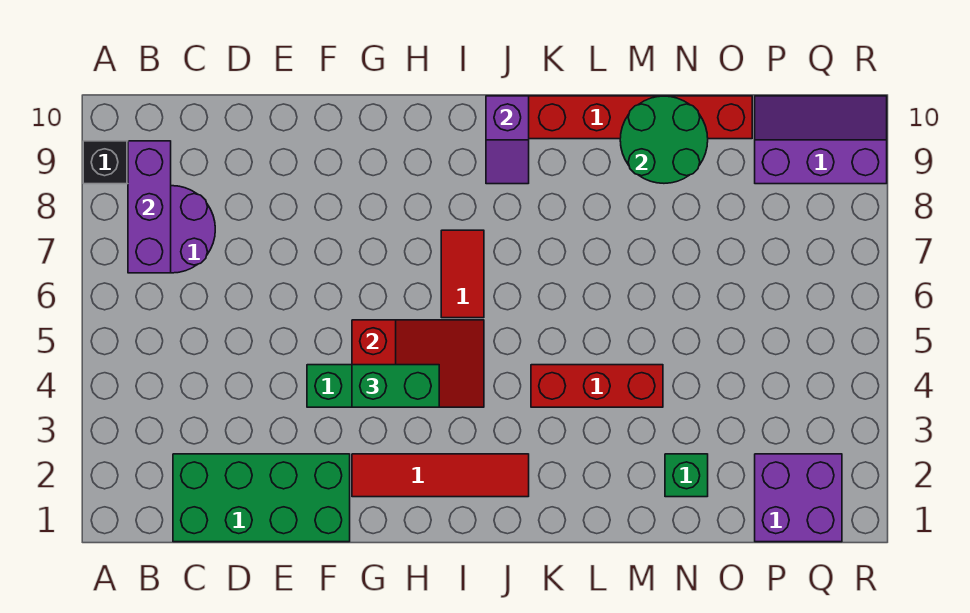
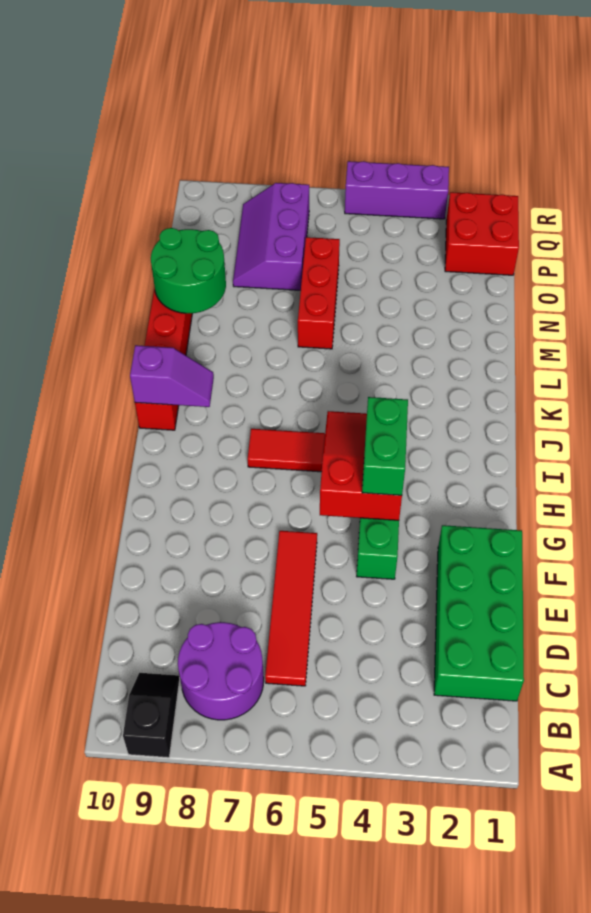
purple brick B7:B9 level 2 -> purple brick R3:R5 level 1
red tile G2:J2 level 1 -> red tile C6:F6 level 1
red brick K4:M4 level 1 -> red brick M6:O6 level 1
green brick N2 level 1 -> none
purple brick P1:Q2 level 1 -> red brick P1:Q2 level 1
purple slope P9:R10 level 1 top 9 -> purple slope O7:Q8 level 1 top 7

